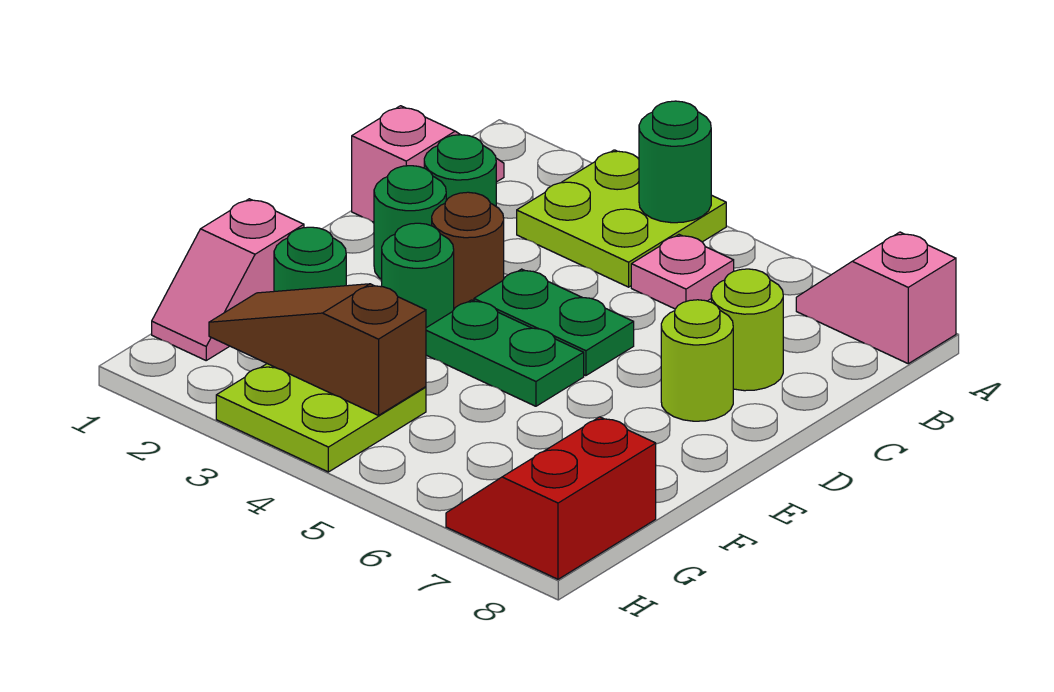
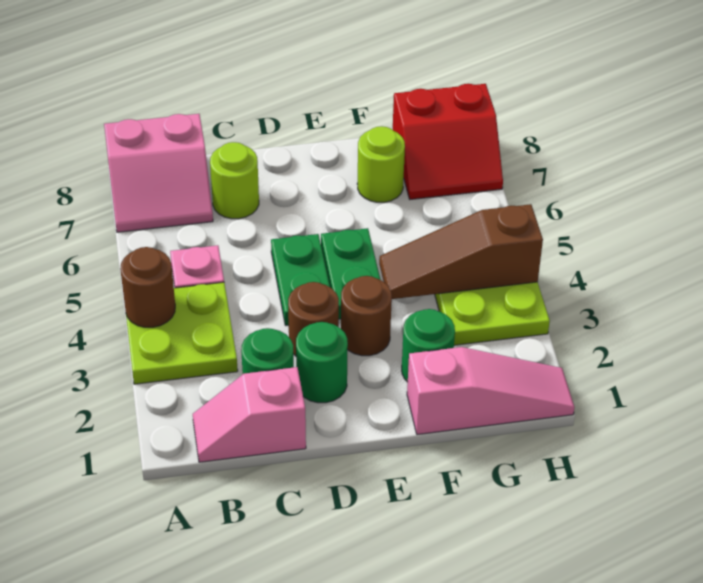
green round brick A4 level 2 -> brown round brick A4 level 2
pink slope A7:A8 level 1 top 8 -> pink slope A7:B8 level 1 top 8
lime round brick D7 level 1 -> lime round brick F7 level 1
green round brick E3 level 1 -> brown round brick E3 level 1
pink slope F1:G1 level 1 top F -> pink slope F1:H1 level 1 top F
brown slope G2:G4 level 2 top 4 -> brown slope F4:H4 level 2 top H

